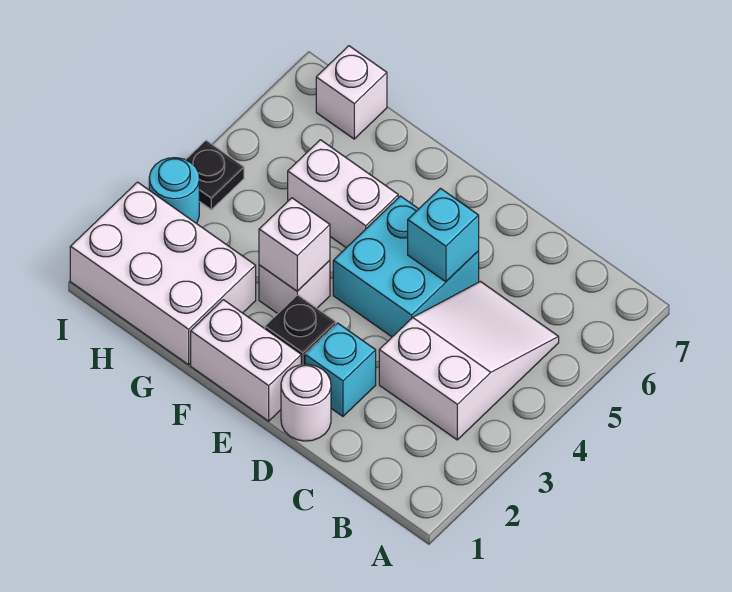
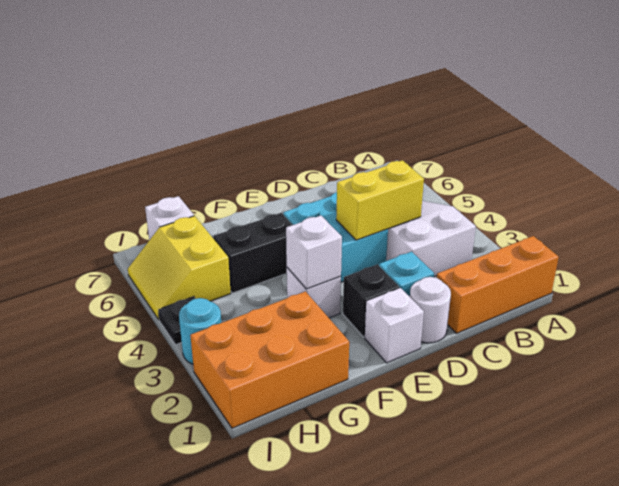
none -> orange brick A1:C1 level 1
none -> yellow brick C4:D4 level 2
cyan brick D5 level 2 -> none
white brick E1:F1 level 1 -> white brick E1 level 1
white brick F5:G5 level 1 -> black brick F5:G5 level 1
white brick G1:I2 level 1 -> orange brick G1:I2 level 1
none -> yellow slope H5:I6 level 1 top H

